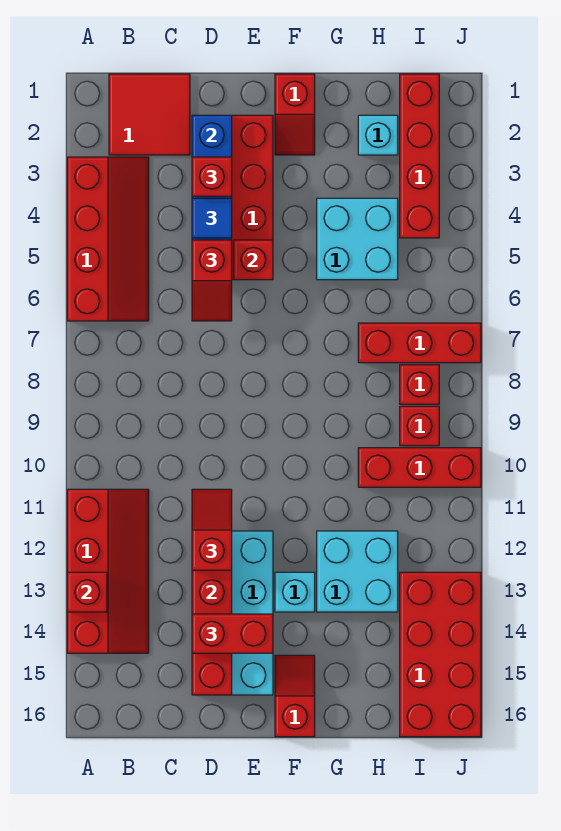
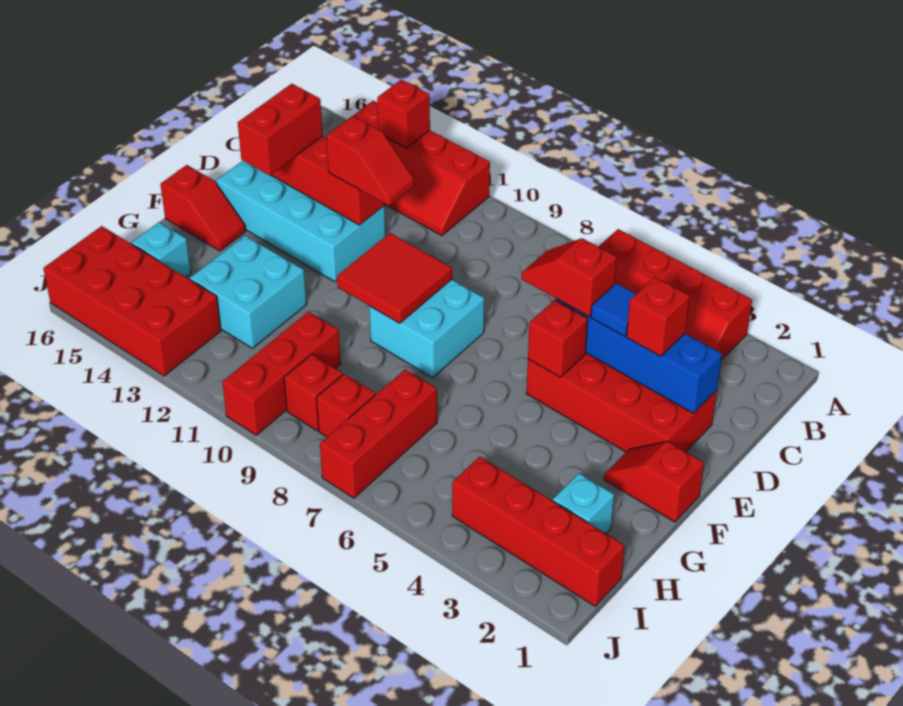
red tile B1:C2 level 1 -> red tile E9:F10 level 2
cyan brick F13 level 1 -> cyan brick H15 level 1
cyan brick G4:H5 level 1 -> cyan brick E8:F9 level 1

